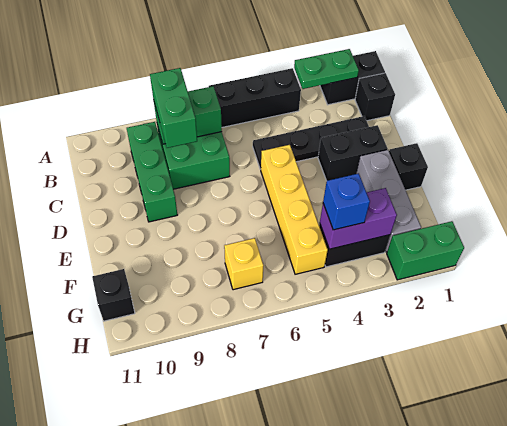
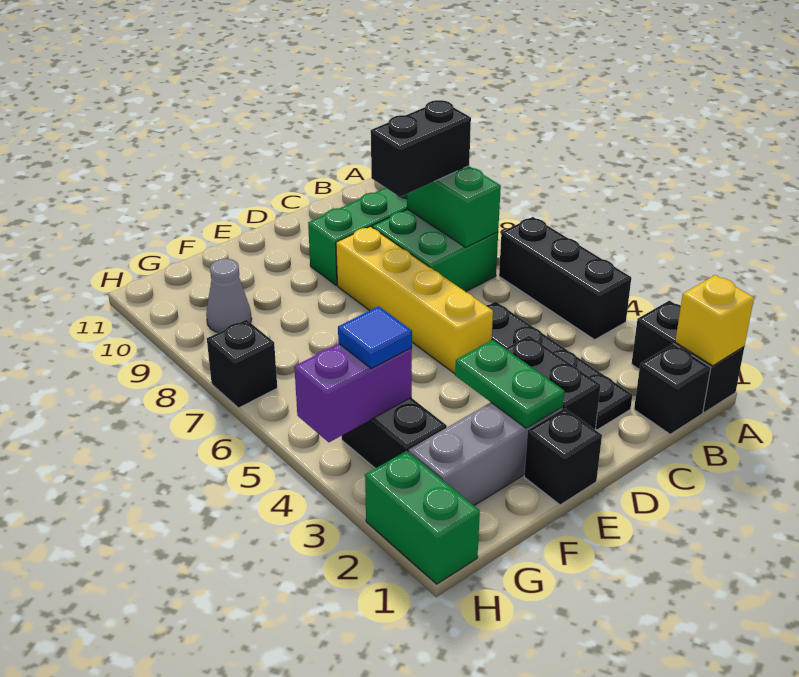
green plate A2:A3 level 2 -> green plate E2:E3 level 2
green brick B8:C8 level 3 -> black brick B8:C8 level 3
yellow brick D5:G5 level 1 -> yellow brick D5:D8 level 1
purple brick G3:G4 level 2 -> purple brick G4:H4 level 2
blue brick G4 level 3 -> blue tile G4 level 3
yellow brick G7 level 1 -> yellow brick A1 level 2
none -> grey cone G9 level 1
black brick G11 level 1 -> black brick H7 level 1

